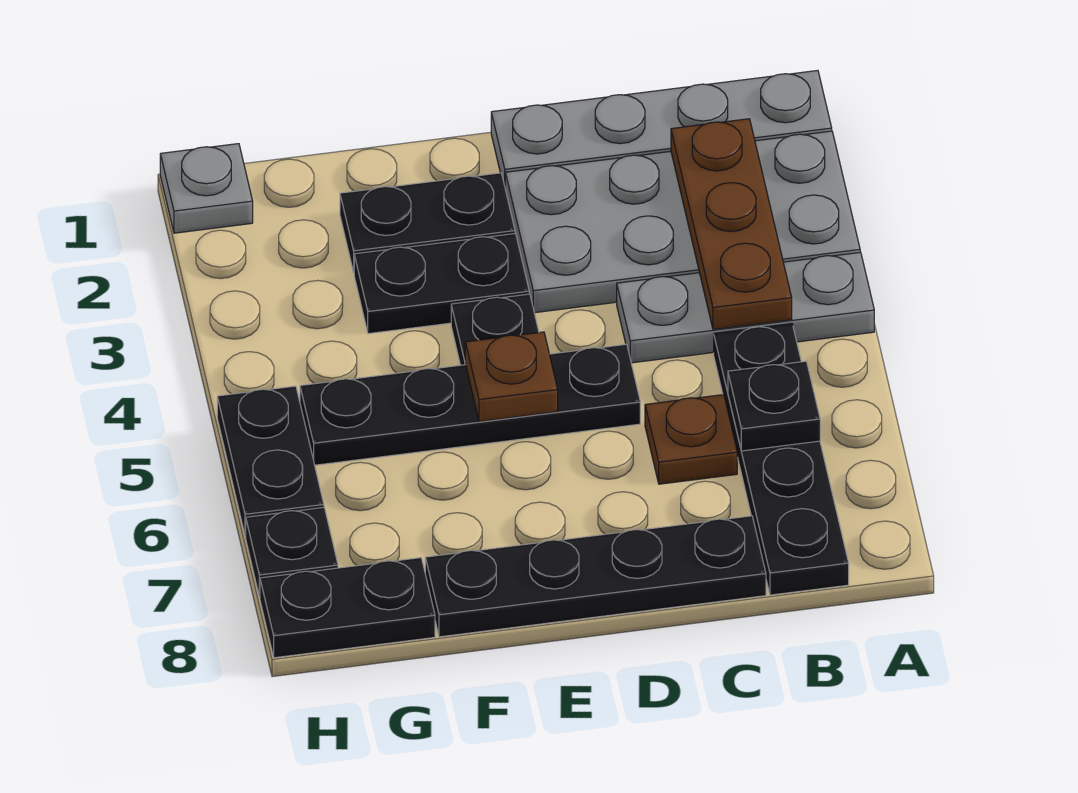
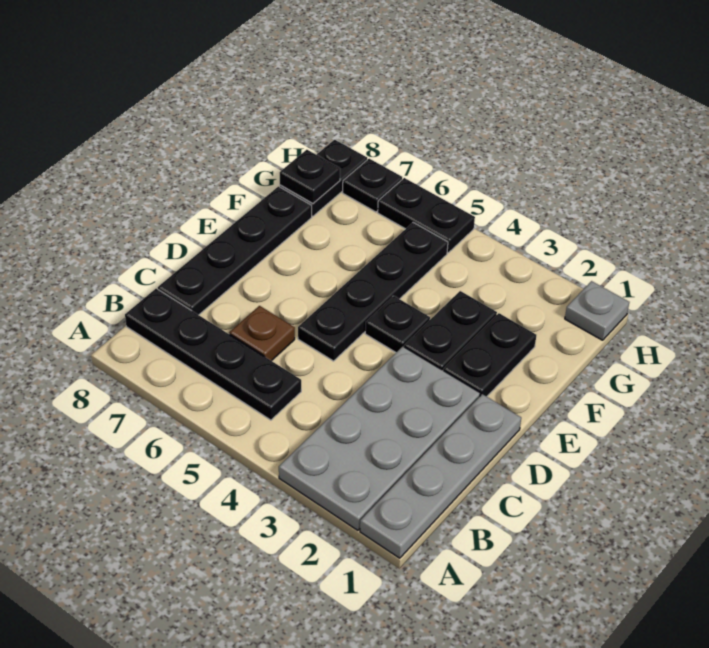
grey plate A4:C4 level 1 -> none
brown plate B2:B4 level 2 -> none
black plate B6 level 2 -> black plate G8 level 2
brown plate E5 level 2 -> none

